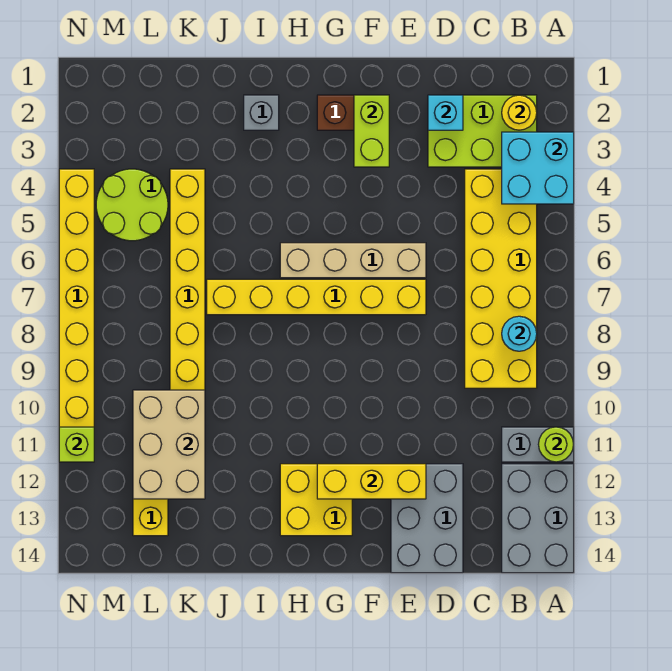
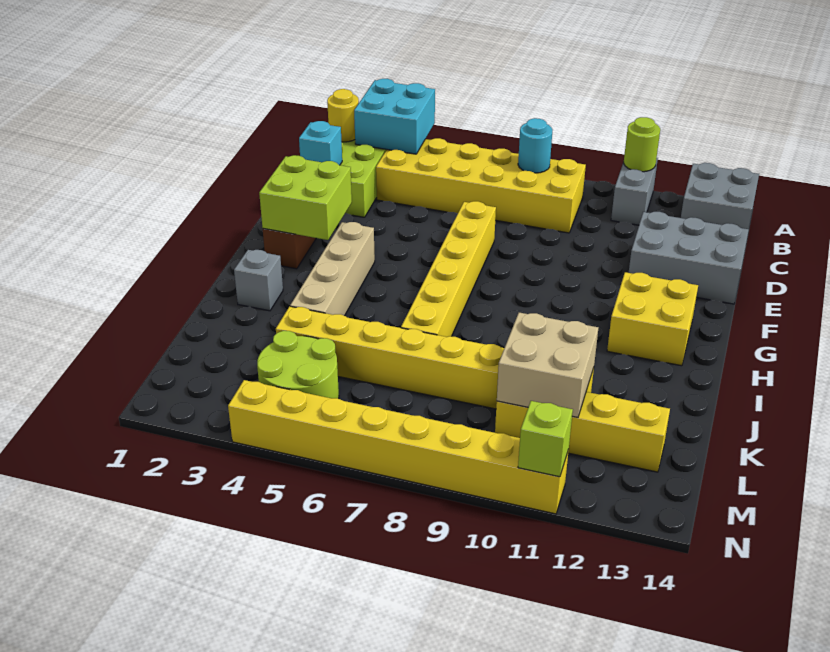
grey brick A12:B14 level 1 -> grey brick A13:B14 level 1
tan brick E6:H6 level 1 -> tan brick G4:J4 level 1
yellow brick E12:G12 level 2 -> none
lime brick F2:F3 level 2 -> lime brick F2:G3 level 2
tan brick K10:L12 level 2 -> tan brick K10:L11 level 2

